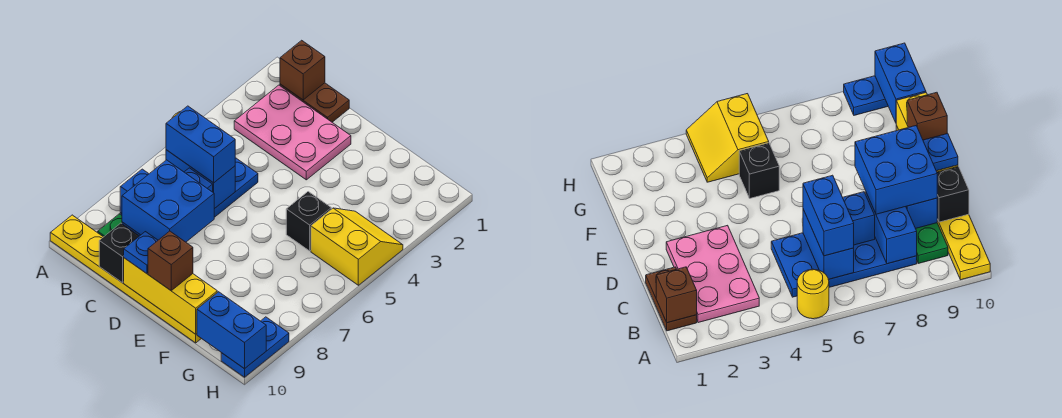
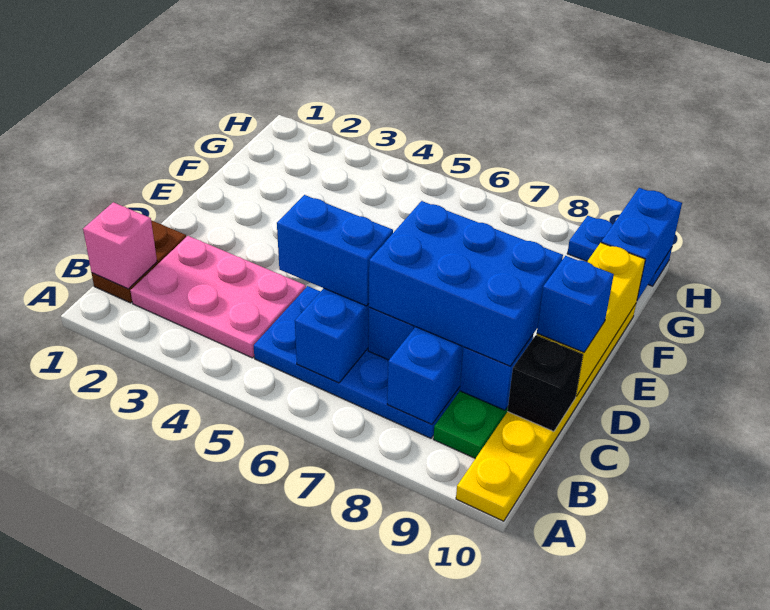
yellow round brick A5 level 1 -> none
brown brick B1 level 2 -> pink brick B1 level 2
pink plate B2:D3 level 1 -> pink plate B2:C4 level 1
blue brick B6:C6 level 3 -> blue brick C5:C6 level 3
blue brick C8:D9 level 3 -> blue brick C7:D9 level 3
blue plate D10 level 3 -> blue brick D10 level 3
brown brick E10 level 3 -> none
black brick F5 level 1 -> none
yellow slope G4:H5 level 1 top 5 -> none

